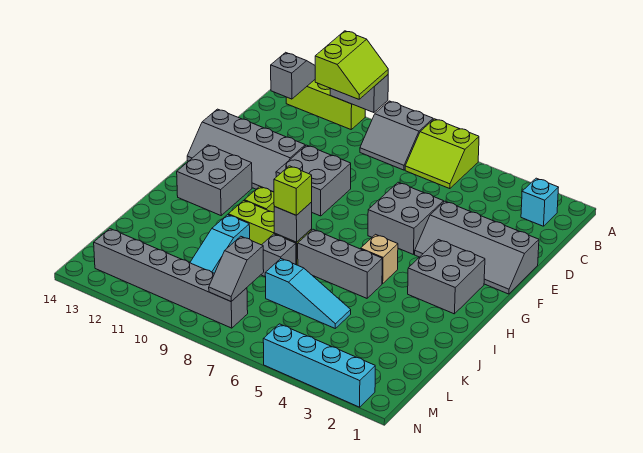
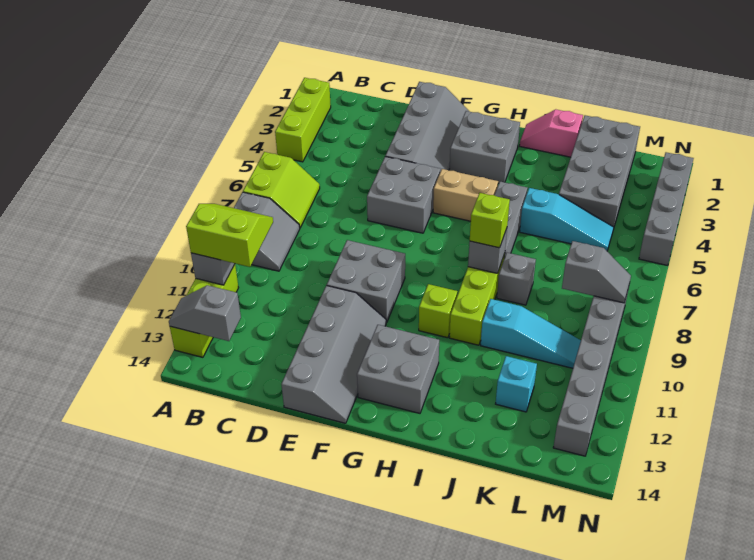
none -> lime brick A2:A4 level 1
cyan brick B2 level 1 -> cyan brick K12 level 1
tan brick H5 level 1 -> tan brick G5:H5 level 1
none -> pink slope I1:J1 level 1 top J
none -> grey brick K1:L4 level 1
cyan slope K5:K7 level 1 top 7 -> cyan slope J5:L5 level 1 top J
cyan brick N2:N5 level 1 -> grey brick N2:N5 level 1

